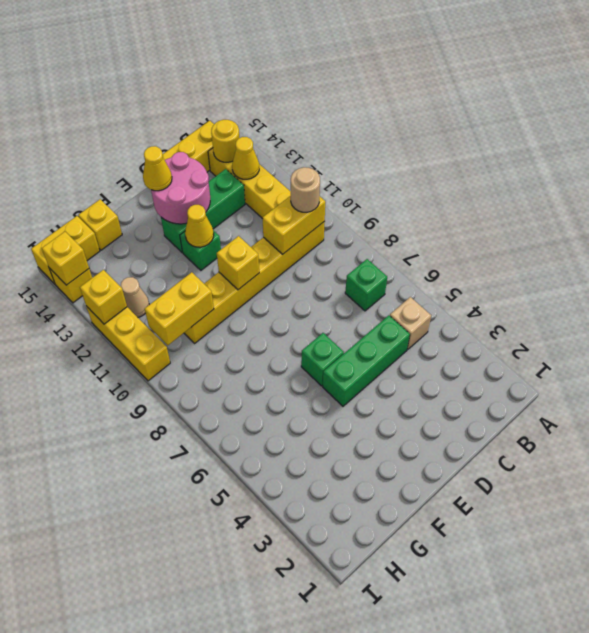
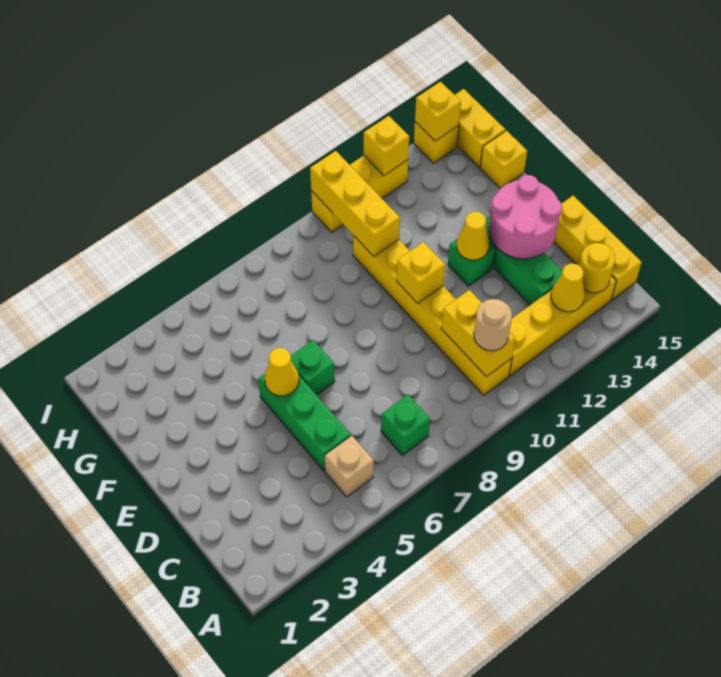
yellow cone E14 level 3 -> yellow cone E5 level 2
yellow brick G10:H10 level 2 -> yellow brick G10:I10 level 2
tan cone H12 level 1 -> none

